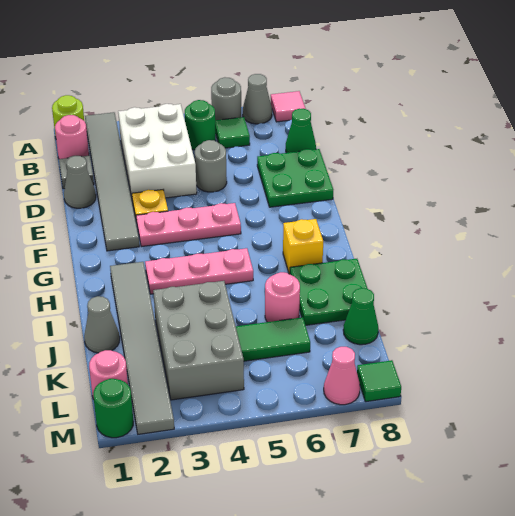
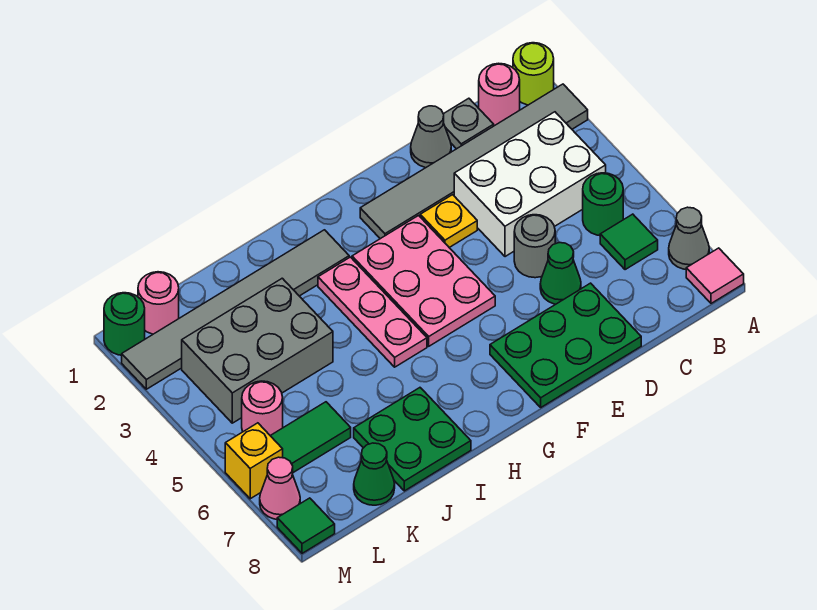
grey round brick A6 level 1 -> none
green cone C8 level 1 -> green cone D6 level 1
green plate D7:E8 level 1 -> green plate D7:F8 level 1
pink plate F3:F5 level 1 -> pink plate F3:G5 level 1
yellow brick H7 level 1 -> yellow brick M6 level 1
grey cone J1 level 1 -> none
pink round brick J6 level 1 -> pink round brick L5 level 1
green tile K5:K6 level 1 -> green tile K6:L6 level 1

